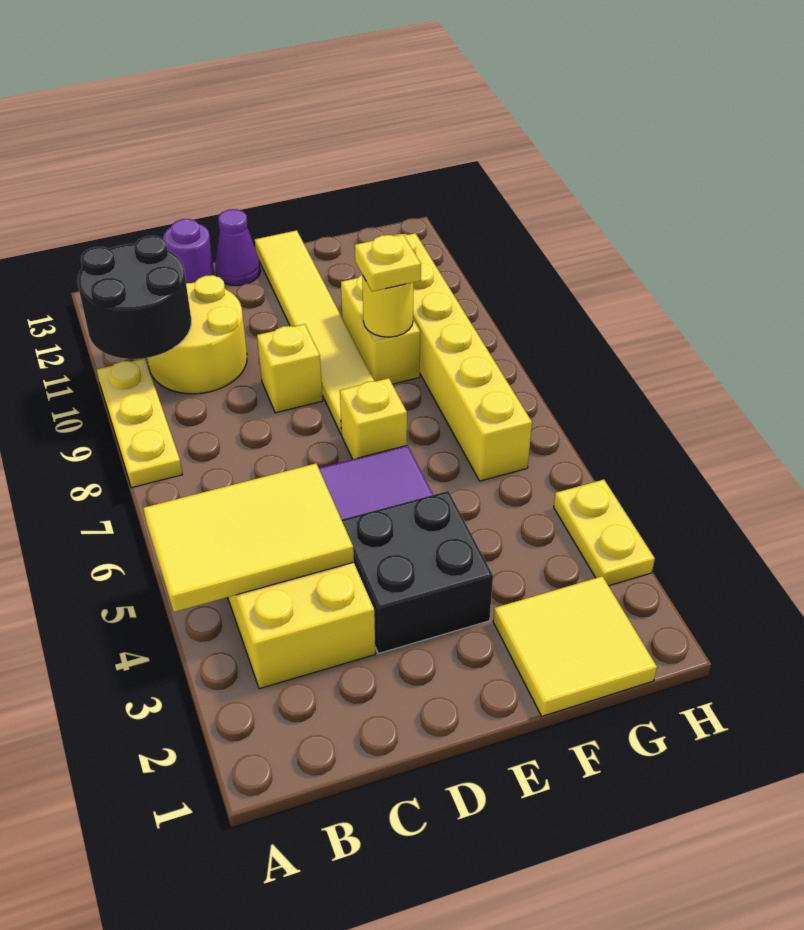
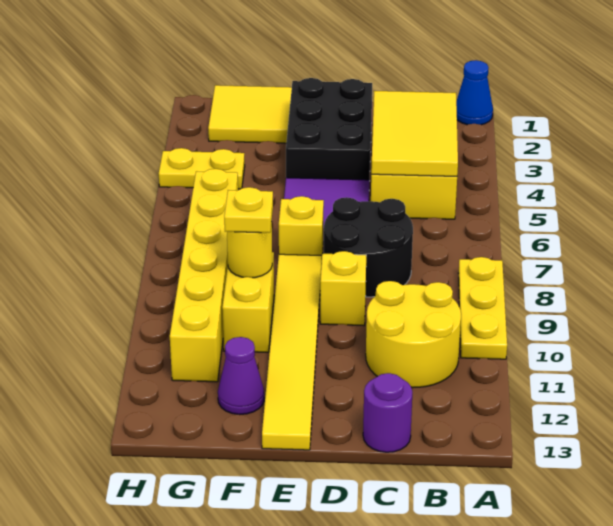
none -> blue cone A1 level 1
yellow tile A4:C5 level 2 -> yellow tile B3:C5 level 2
black round brick A10:B11 level 2 -> black round brick C7:D8 level 1
black brick D3:E4 level 1 -> black brick D2:E4 level 1
purple cone D13 level 1 -> purple cone F12 level 1
yellow plate H3:H4 level 1 -> yellow plate G4:H4 level 1

